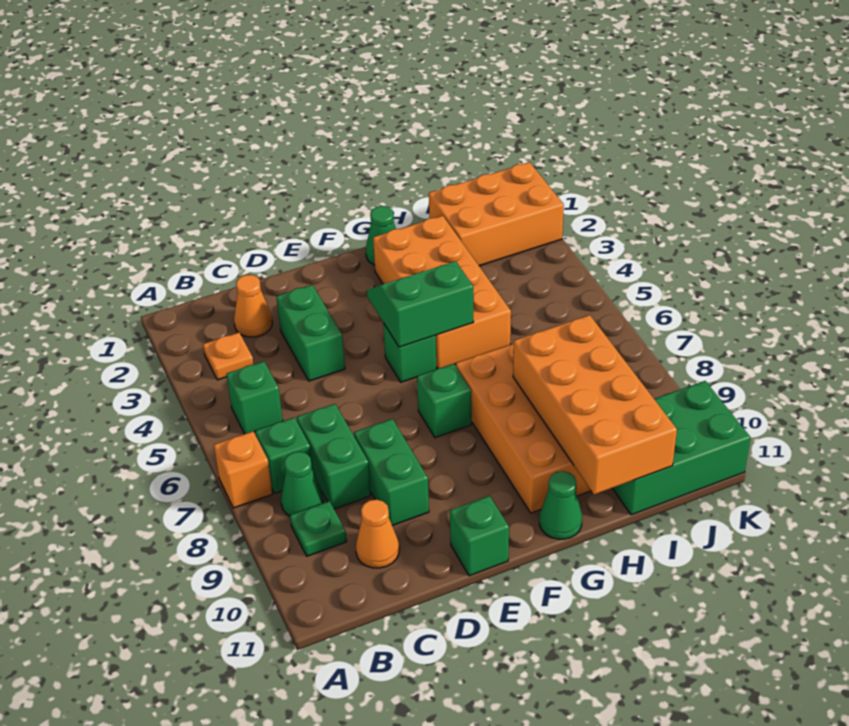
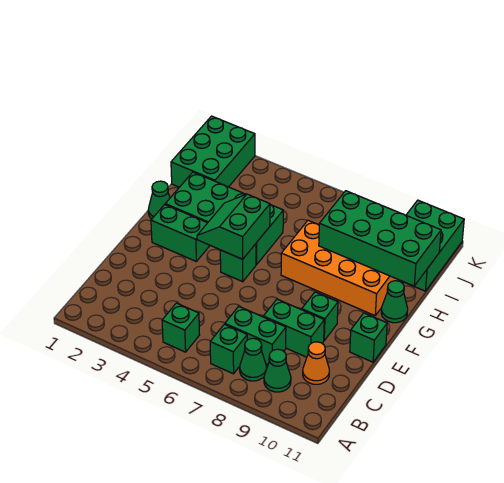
orange brick A7 level 1 -> none
orange plate B3 level 1 -> none
green plate B9 level 1 -> green cone B9 level 1
orange cone C2 level 1 -> none
green brick D3:D4 level 1 -> green brick F2:F3 level 1
green brick F7 level 1 -> green brick E9 level 1
orange brick G2:H5 level 1 -> green brick G2:H5 level 1
orange brick H8:I11 level 2 -> green brick H8:I11 level 2
orange brick I1:K2 level 1 -> green brick I1:K2 level 1

